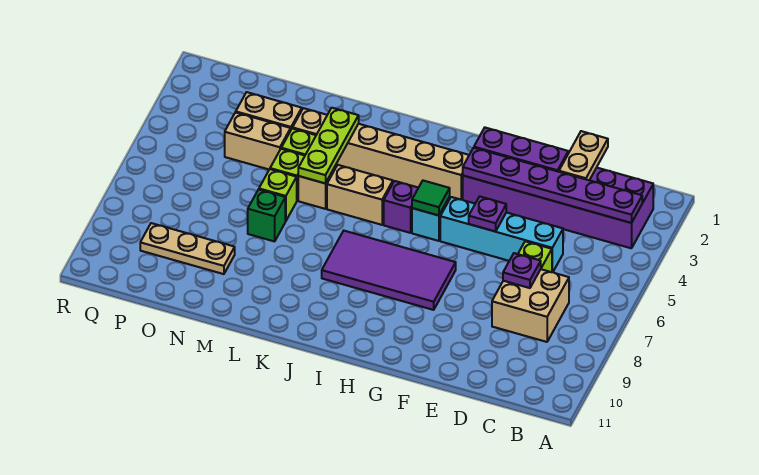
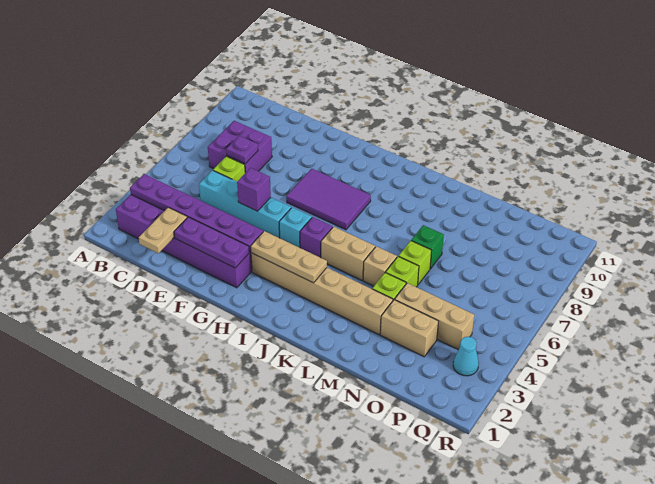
tan brick C7:D8 level 1 -> purple brick C7:D8 level 1
purple plate F5 level 2 -> purple brick F5 level 2
purple tile G7:J8 level 1 -> purple tile G7:I8 level 1
green tile H5 level 2 -> none
lime plate L3:L5 level 2 -> none
tan brick N4:O4 level 1 -> tan brick N4:P4 level 1
tan plate N9:P9 level 1 -> tan plate H3:J3 level 2
none -> cyan cone Q3 level 1

